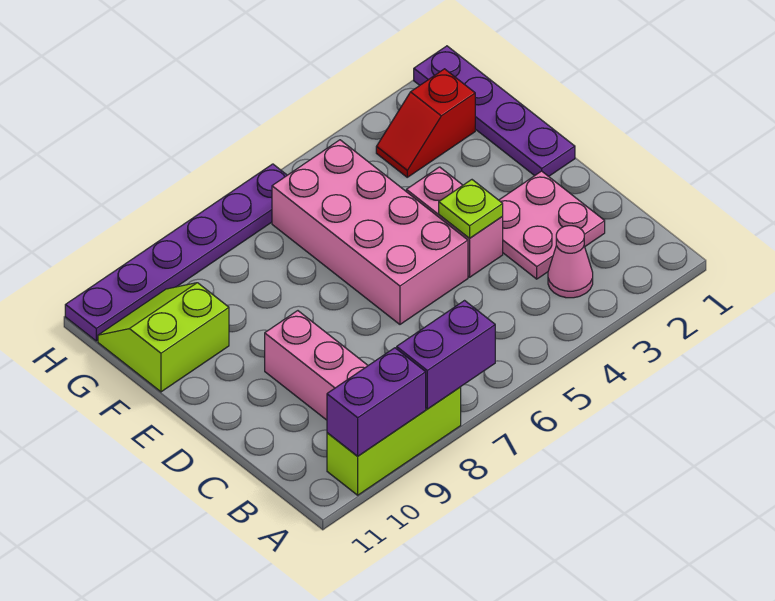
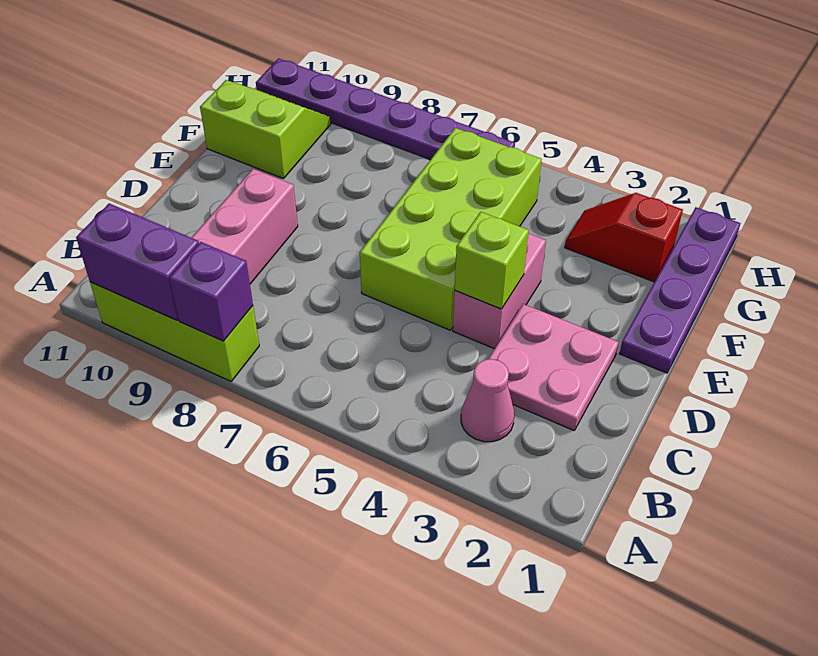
purple brick A7:A8 level 2 -> purple brick A8 level 2
lime plate D4 level 2 -> lime brick D4 level 2
pink brick D5:G6 level 1 -> lime brick D5:G6 level 1

